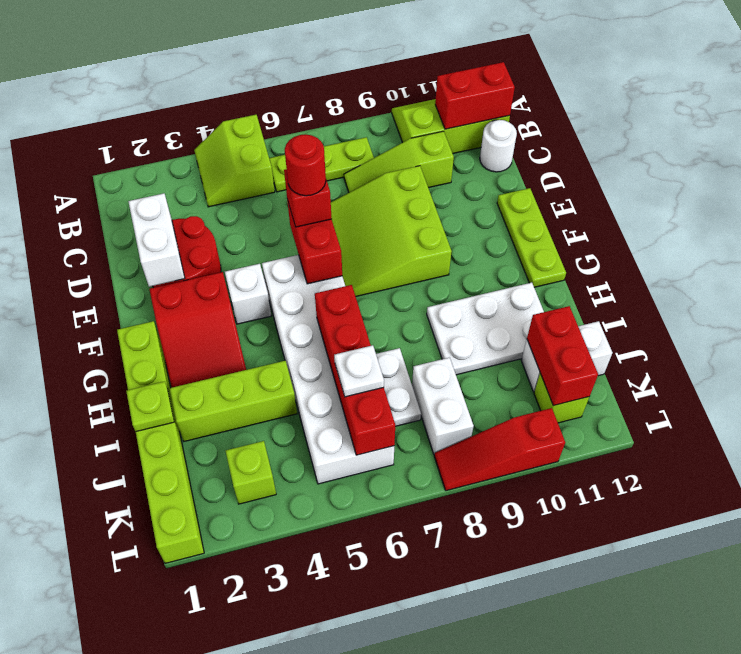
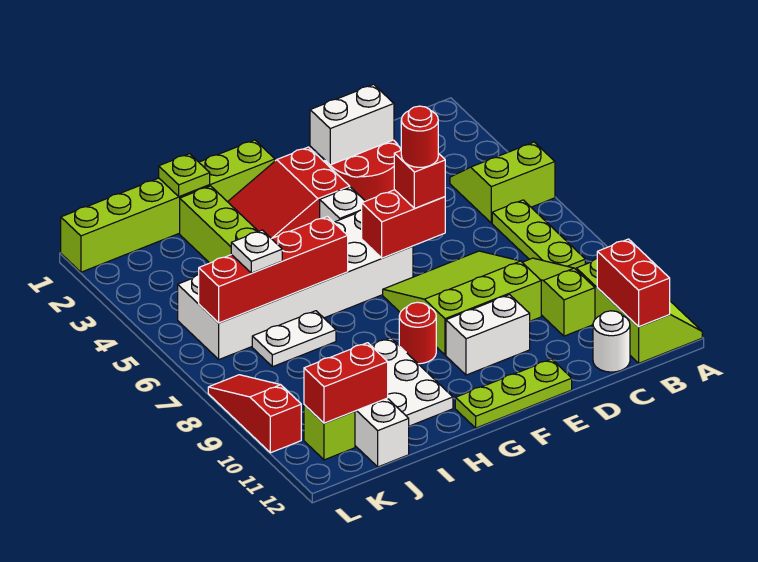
none -> red round brick G9 level 1
white brick J8:K8 level 1 -> white brick E10:F10 level 1
lime brick K3 level 1 -> none

